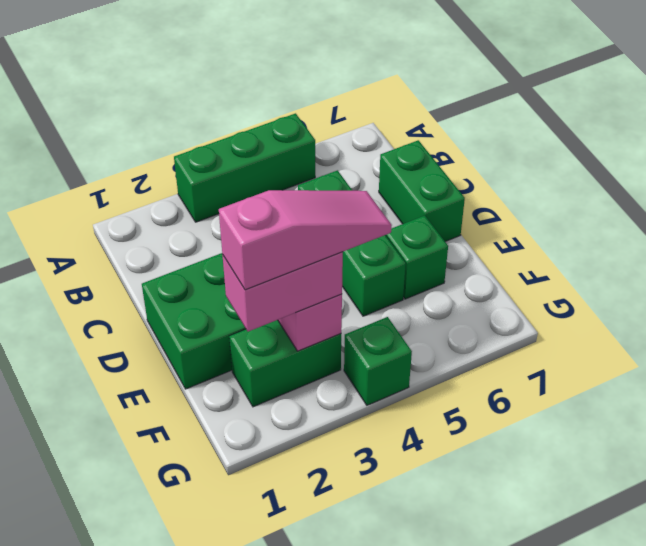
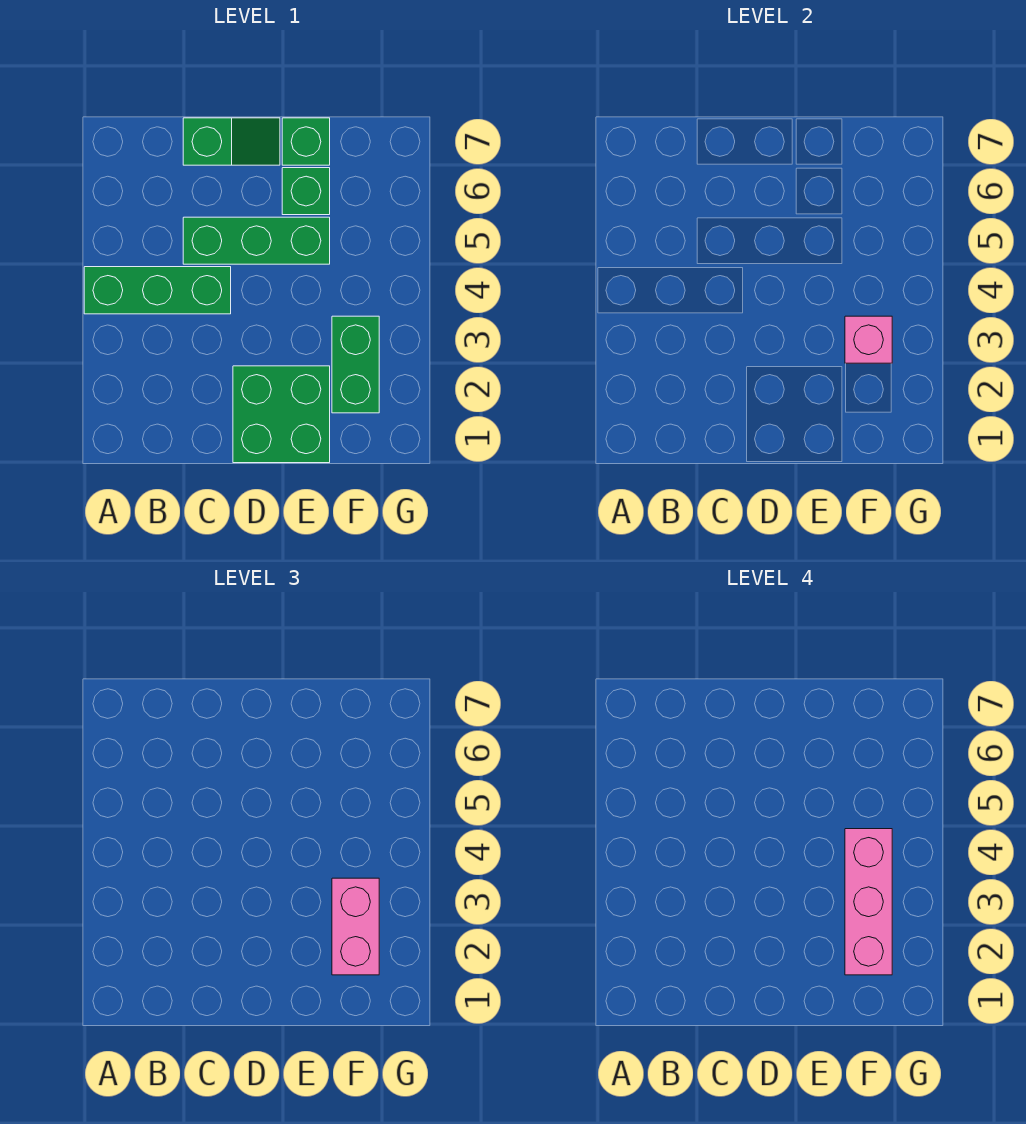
green brick A3:A5 level 1 -> green brick A4:C4 level 1
green brick C7:D7 level 1 -> green slope C7:D7 level 1 top C
pink slope F2:F4 level 4 top 2 -> pink brick F2:F4 level 4
green brick G4 level 1 -> green brick E7 level 1

